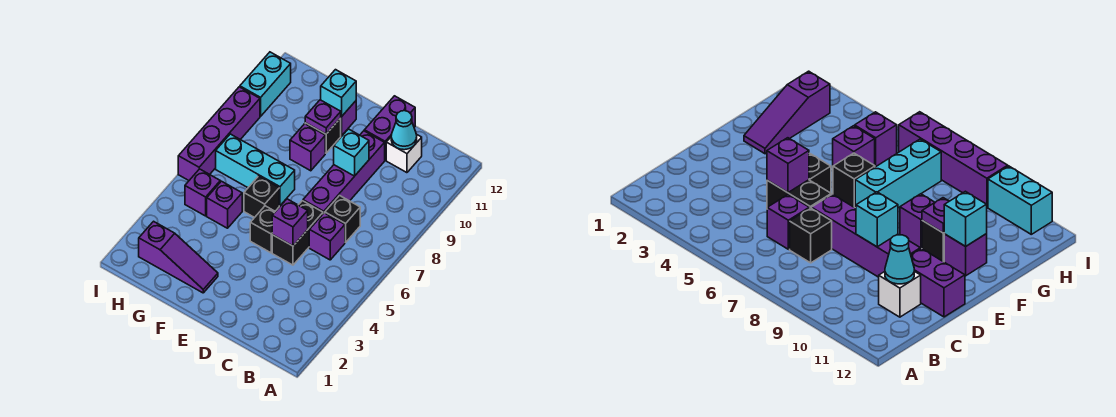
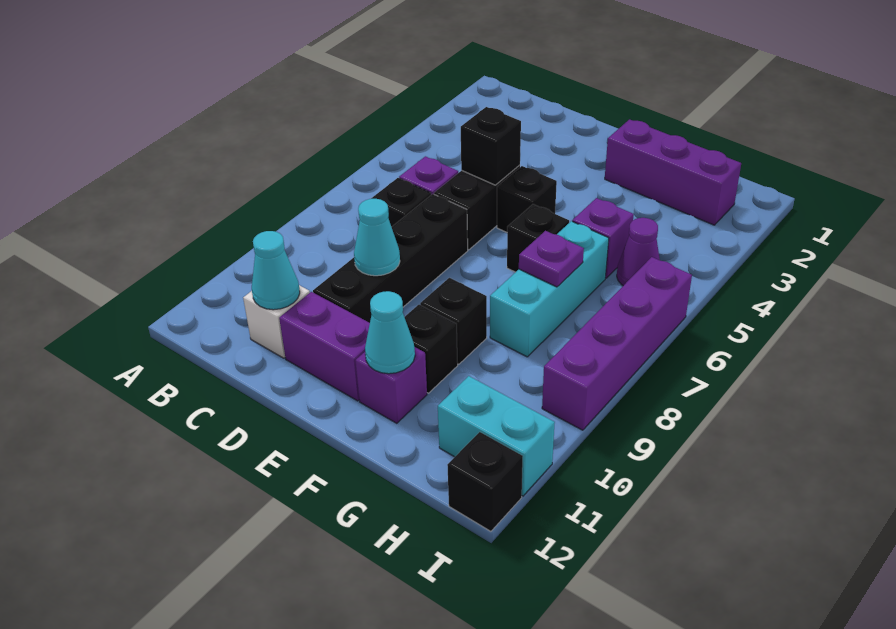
purple brick D5 level 2 -> black brick D5 level 2
purple brick D7:D10 level 1 -> black brick D7:D10 level 1
cyan brick D9 level 2 -> cyan cone D9 level 2
purple brick D11:D12 level 1 -> purple brick D11:E11 level 1
purple slope F2:H2 level 1 top H -> purple brick F2:H2 level 1
cyan brick F7:H7 level 1 -> cyan brick G6:G8 level 1
purple brick F9 level 1 -> black brick F9 level 1
purple plate F10 level 2 -> purple plate G7 level 2
cyan brick F11 level 2 -> cyan cone F11 level 2
purple brick H5 level 1 -> purple cone H5 level 1
cyan brick I10:I11 level 1 -> cyan brick H11:I11 level 1
none -> black brick I12 level 1

